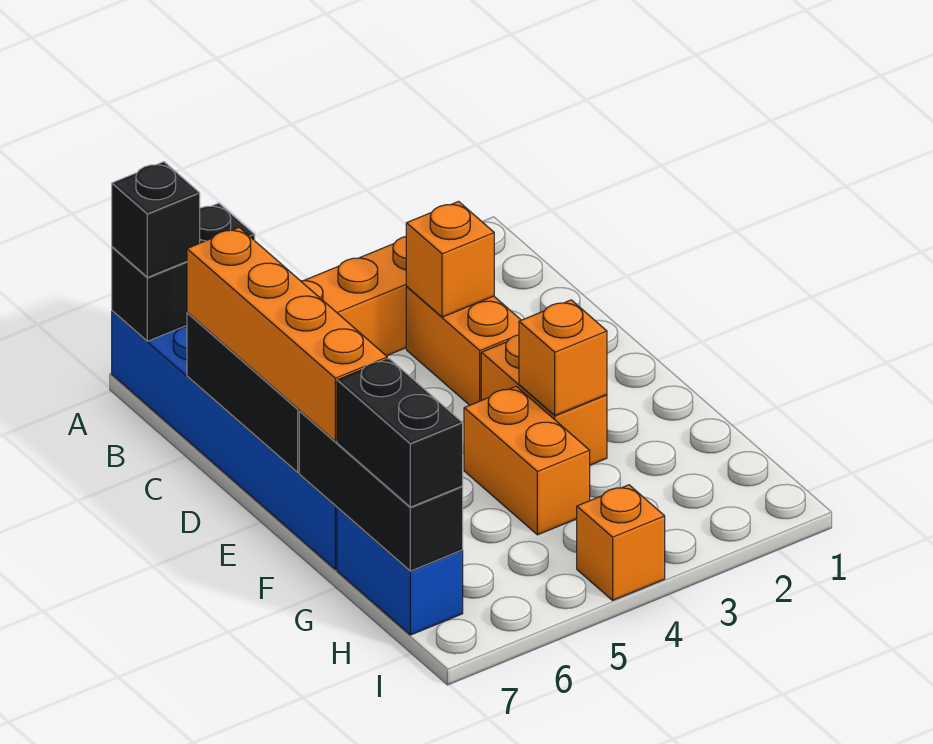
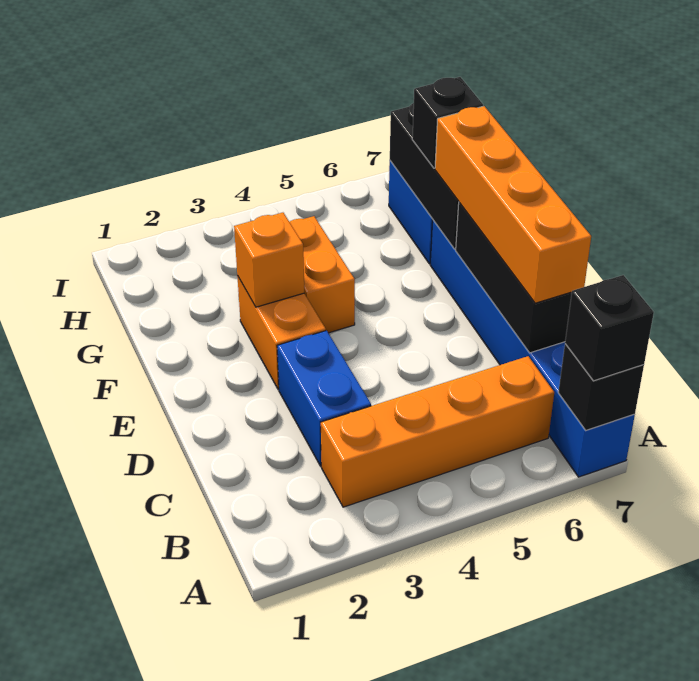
black brick A6:A7 level 2 -> black brick A7 level 2
orange brick C3:D3 level 1 -> blue brick C3:D3 level 1
orange brick C3 level 2 -> none
black brick G7:H7 level 3 -> black brick G7 level 3
orange brick I4 level 1 -> none

